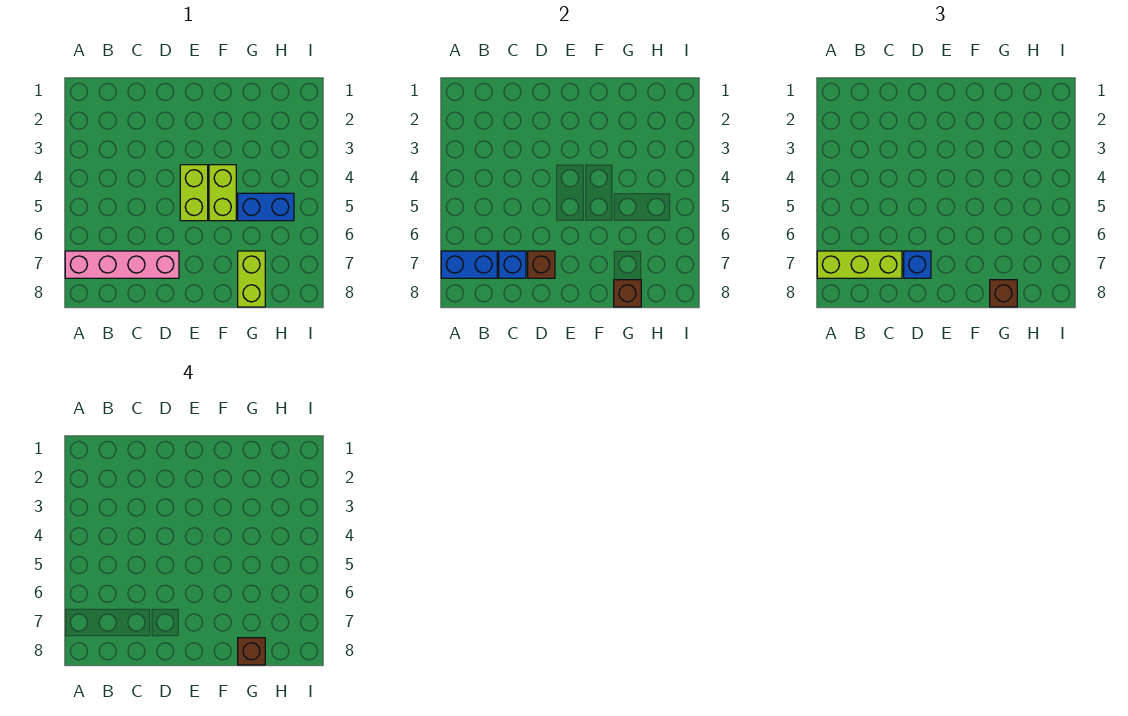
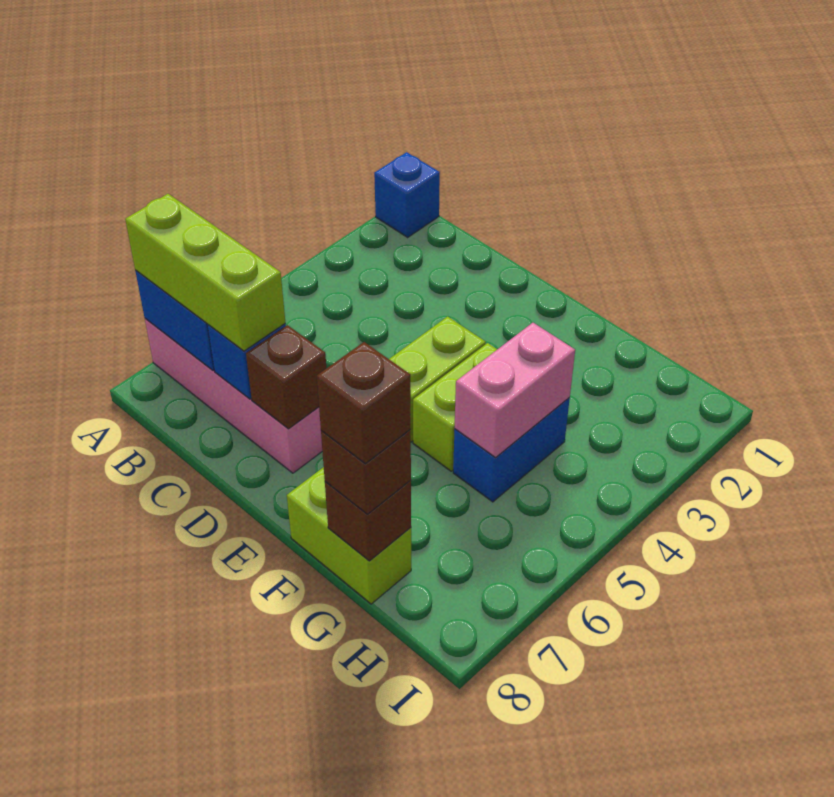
blue brick D7 level 3 -> blue brick A1 level 1
none -> pink brick G4:G5 level 2
blue brick G5:H5 level 1 -> blue brick G4:G5 level 1
lime brick G7:G8 level 1 -> lime brick F8:G8 level 1

